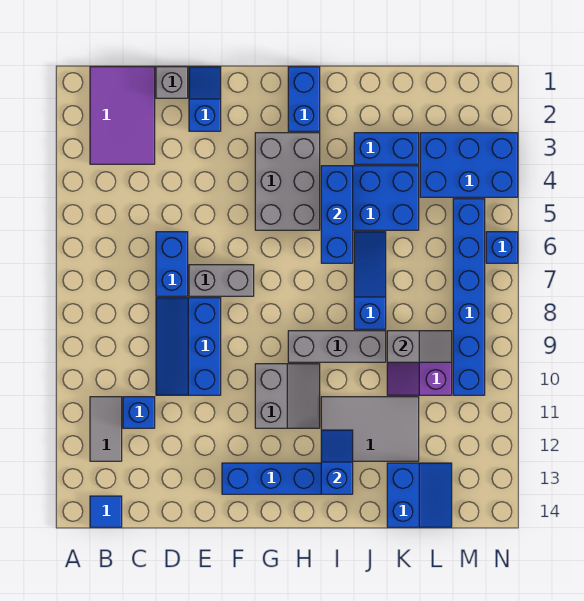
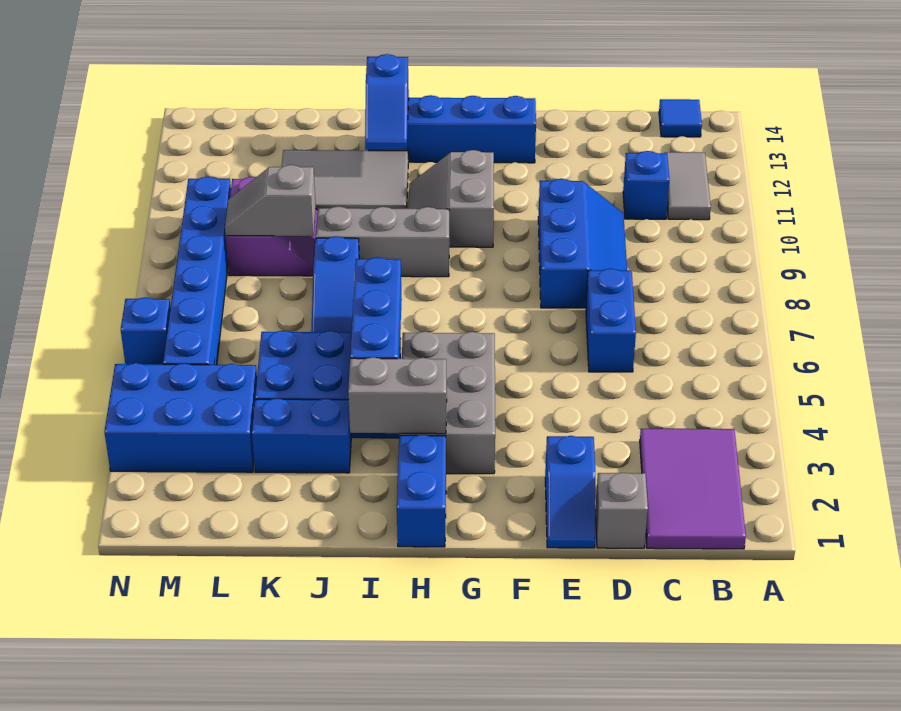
grey brick E7:F7 level 1 -> grey brick H3:I3 level 2
blue slope K13:L14 level 1 top K -> none

